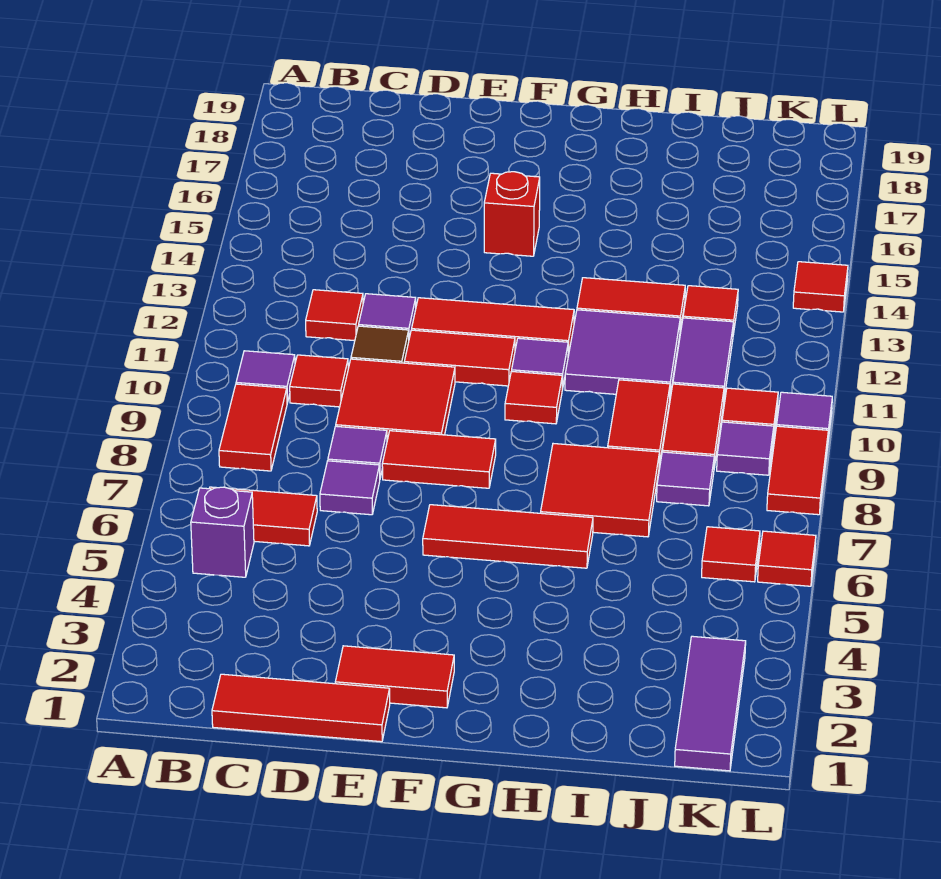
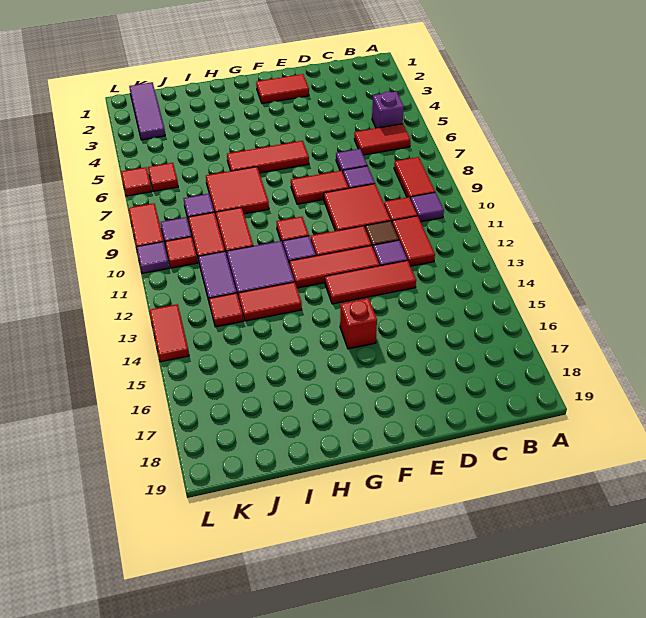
red tile C1:E1 level 1 -> red tile D13:F13 level 1
red tile C12 level 1 -> red tile C11:C12 level 1
red tile L14 level 1 -> red tile L13:L14 level 1

